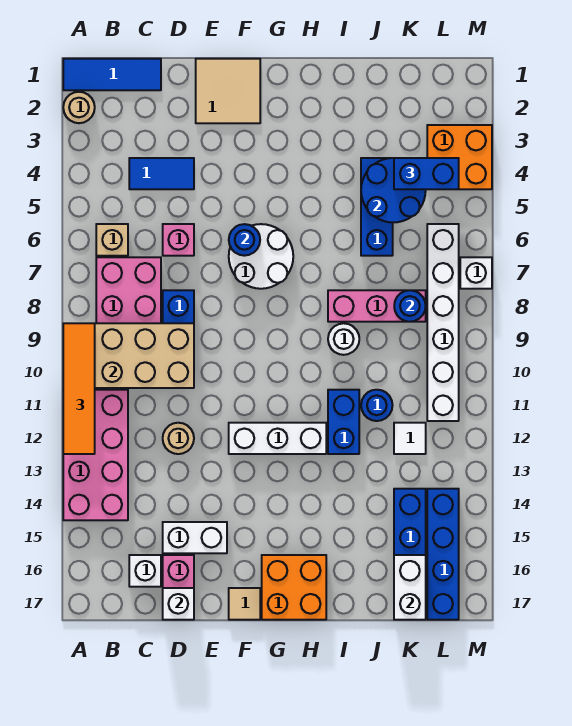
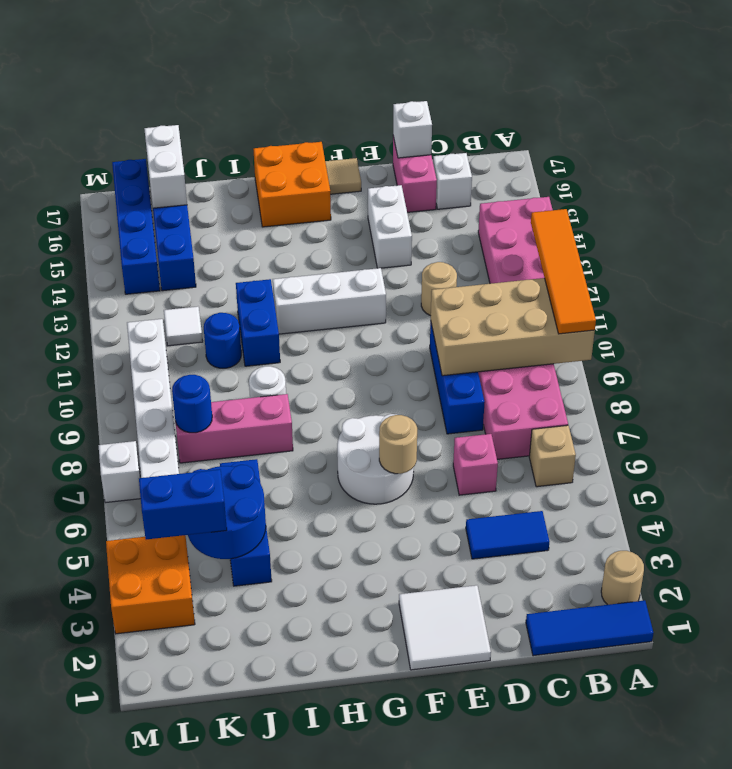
white brick D15:E15 level 1 -> white brick E14:E15 level 1
tan tile E1:F2 level 1 -> white tile E1:F2 level 1
blue round brick F6 level 2 -> tan round brick F6 level 2

